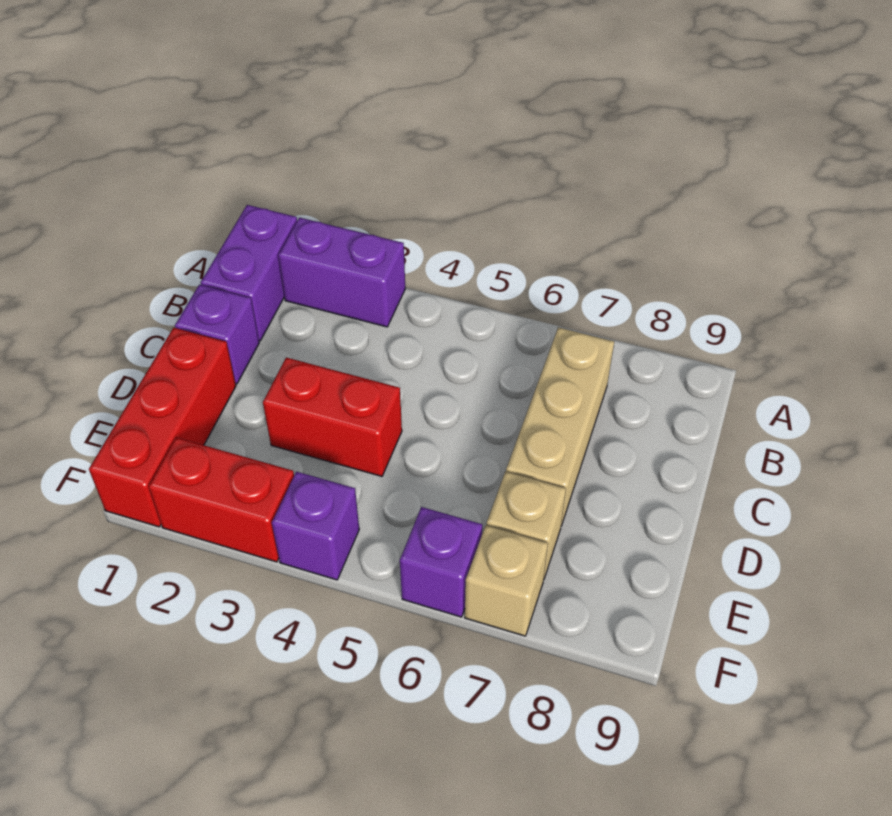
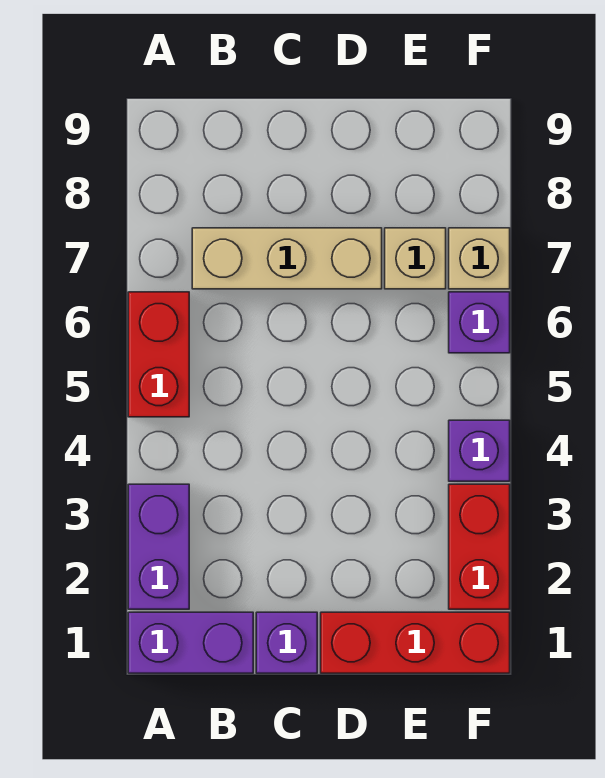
red brick D3:D4 level 1 -> red brick A5:A6 level 1

